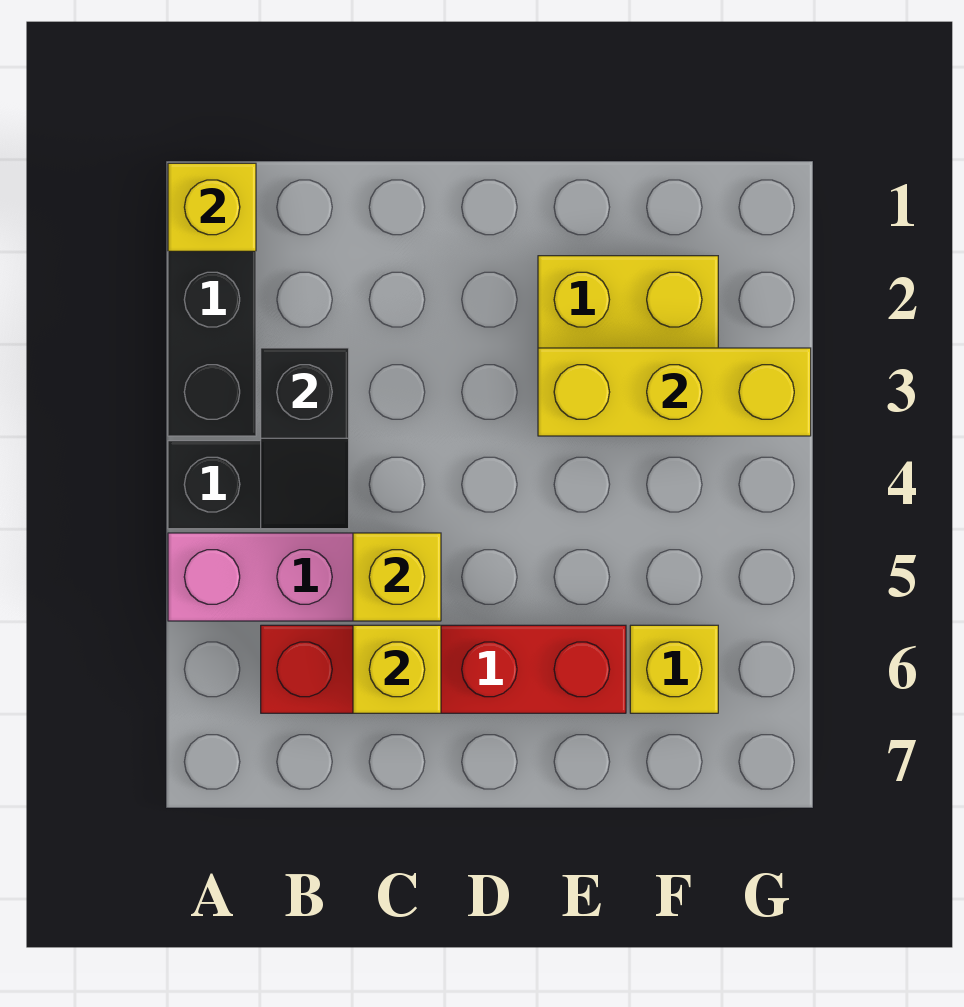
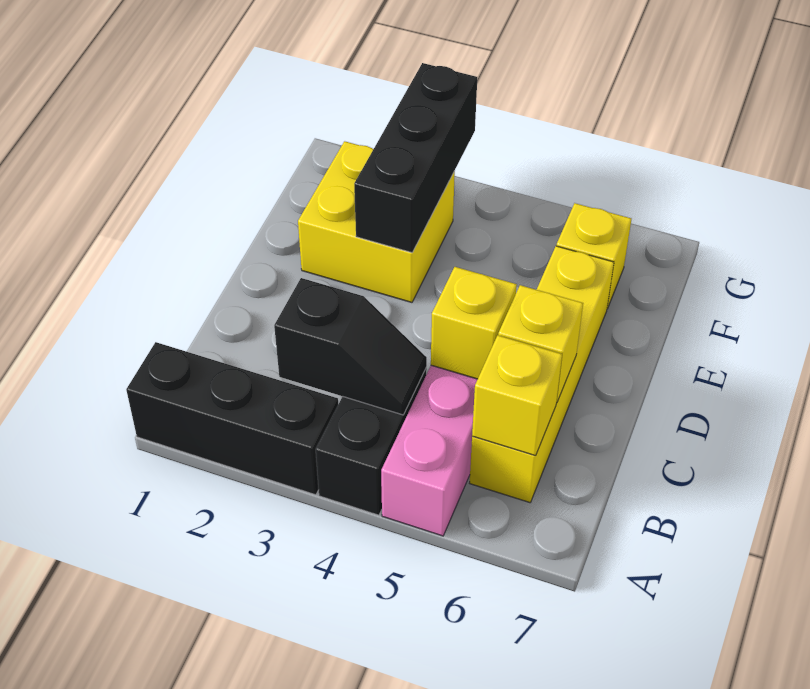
yellow brick A1 level 2 -> yellow brick B6 level 2
red brick B6:E6 level 1 -> yellow brick B6:E6 level 1
yellow brick E3:G3 level 2 -> black brick E3:G3 level 2

